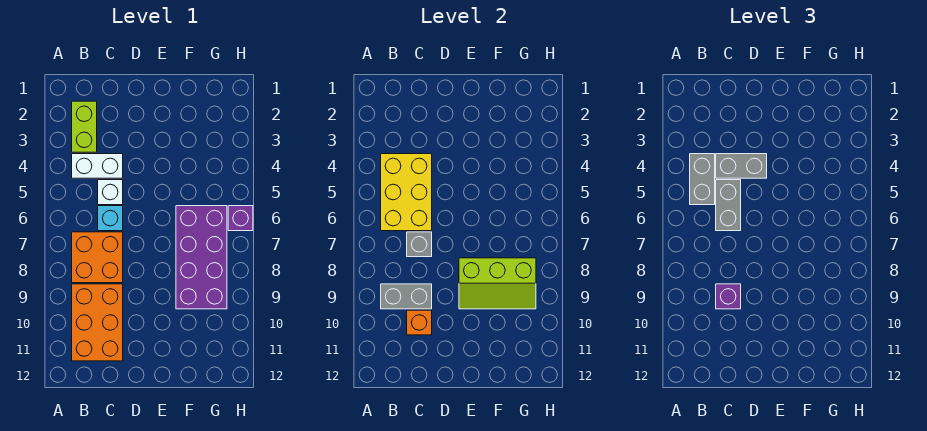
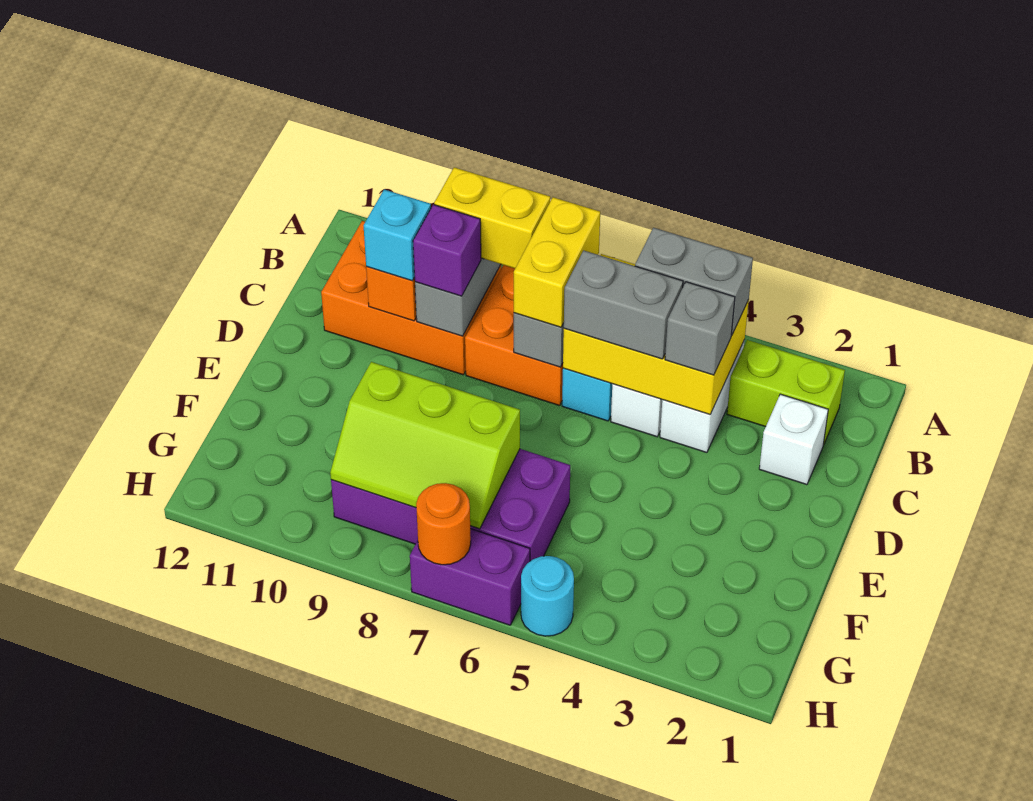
none -> yellow brick B7:C7 level 3
none -> yellow brick B8:B9 level 3
none -> white brick C2 level 1
grey brick C4:D4 level 3 -> grey brick C4 level 3
none -> cyan brick C10 level 3
lime slope E8:G9 level 2 top 8 -> lime slope F7:G9 level 2 top F
none -> cyan round brick H5 level 1
purple brick H6 level 1 -> purple brick H6:H7 level 1
none -> orange round brick H7 level 2

